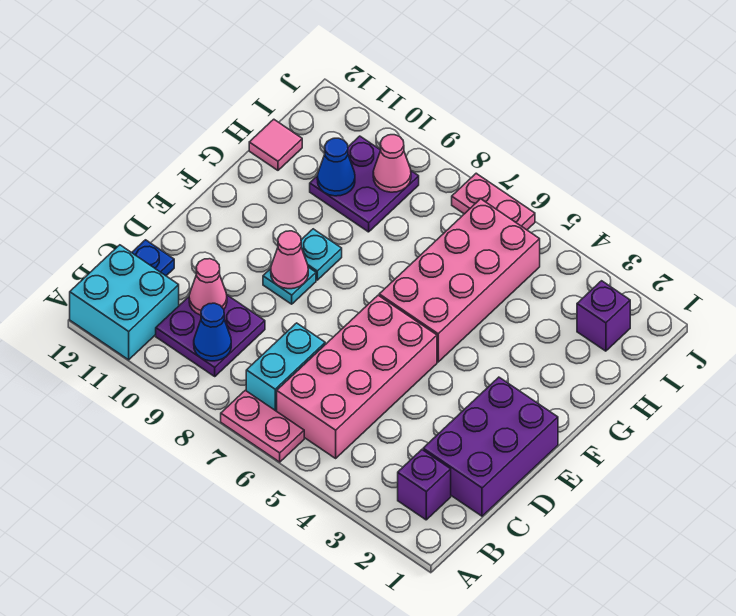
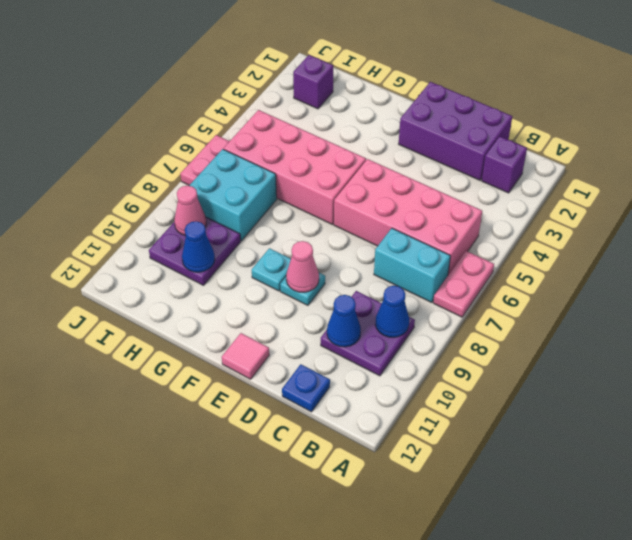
cyan brick A11:B12 level 1 -> cyan brick H7:I8 level 1
pink cone C10 level 2 -> blue cone C10 level 2
pink tile H12 level 1 -> pink tile E12 level 1

